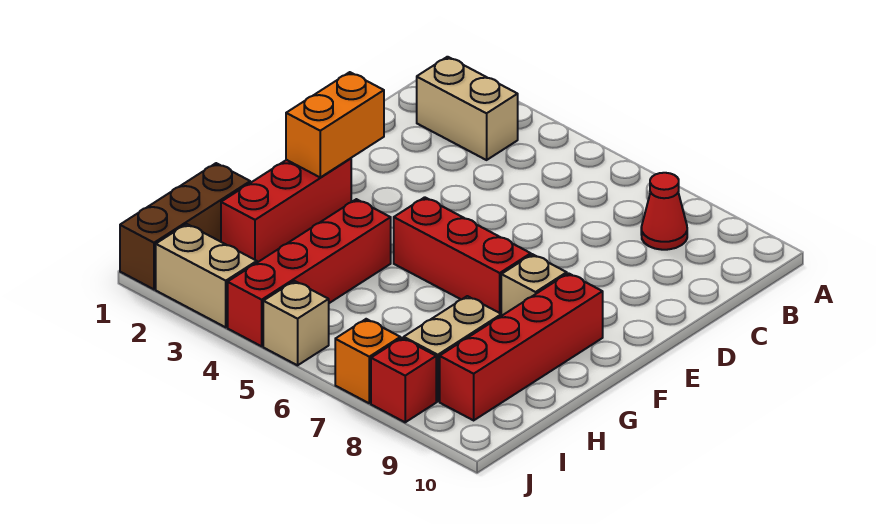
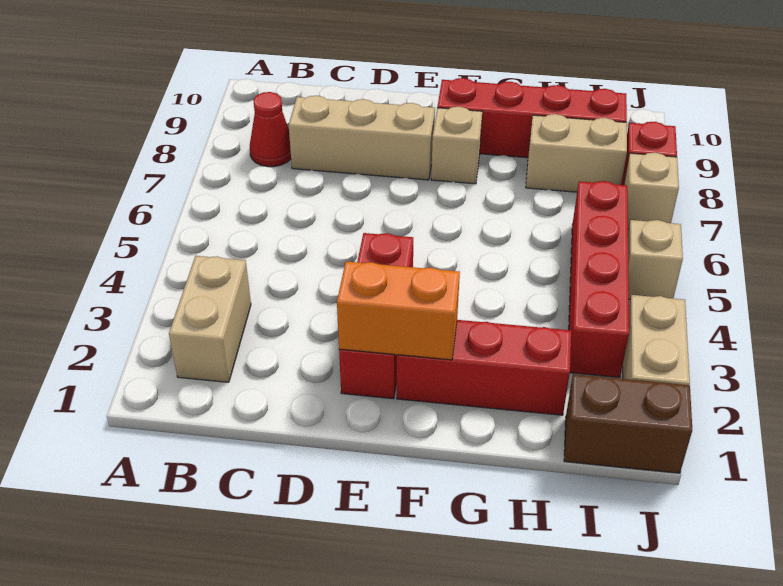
none -> tan brick C8:E8 level 1
red brick F5:F7 level 1 -> red brick E2:E4 level 1
red brick G4:J4 level 1 -> red brick I3:I6 level 1
brown brick H1:J1 level 1 -> brown brick I1:J1 level 1
orange brick J7 level 1 -> tan brick J7 level 1

